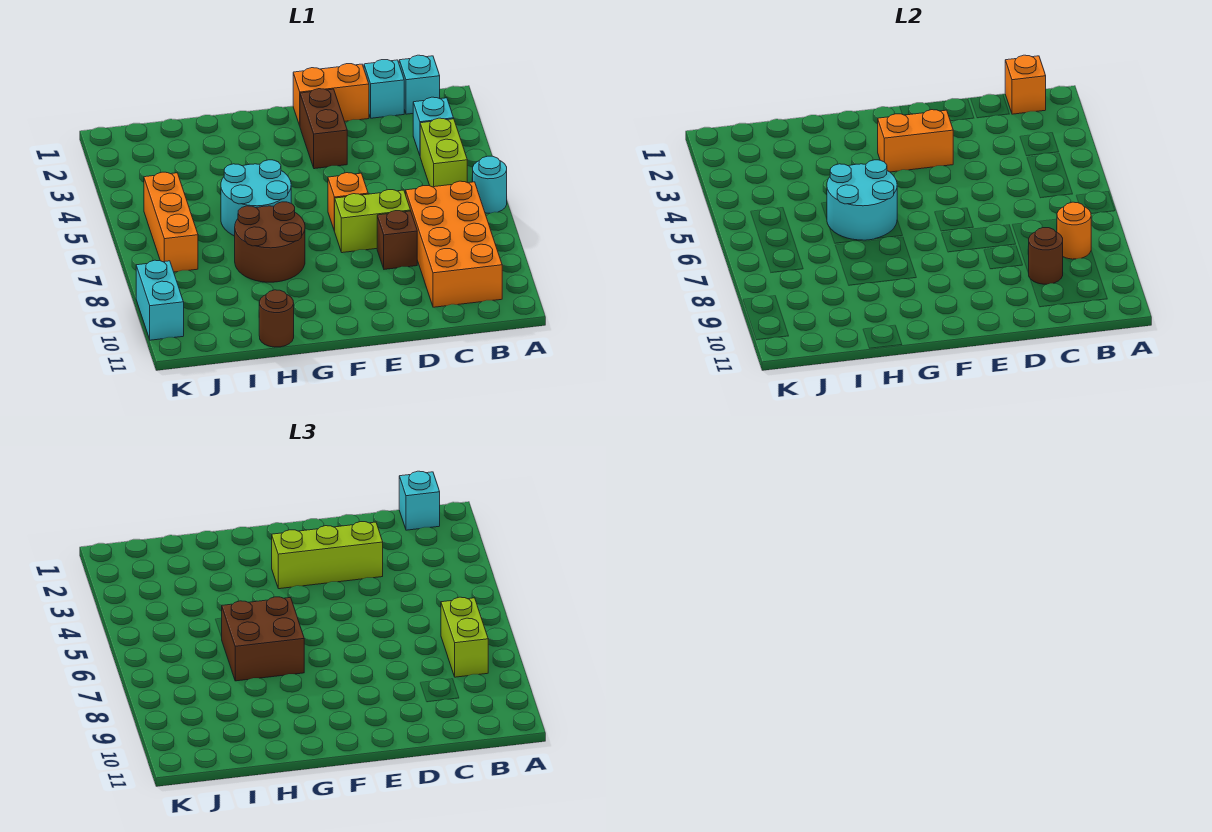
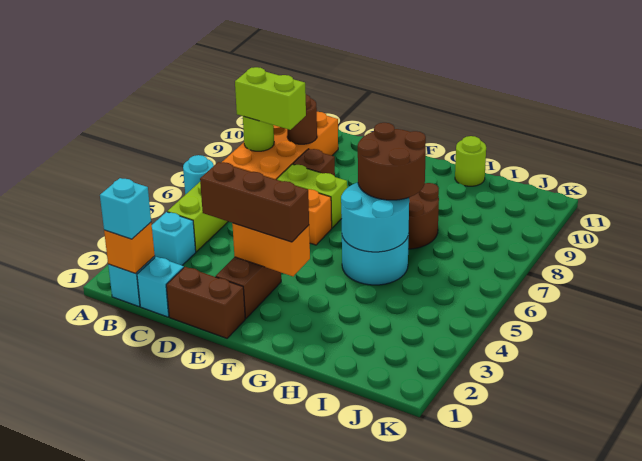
lime brick B7:B8 level 3 -> lime brick B8:C8 level 3
orange round brick B8 level 2 -> lime round brick B8 level 2
orange brick D1:E1 level 1 -> brown brick D1:E1 level 1
lime brick D3:F3 level 3 -> brown brick D3:F3 level 3
brown brick G6:H7 level 3 -> brown round brick G6:H7 level 3
brown round brick H11 level 1 -> lime round brick H11 level 1
orange brick J5:J7 level 1 -> none
cyan brick K9:K10 level 1 -> none

